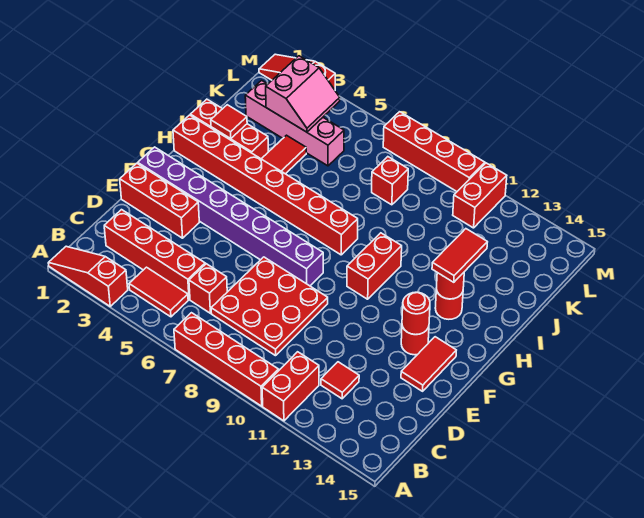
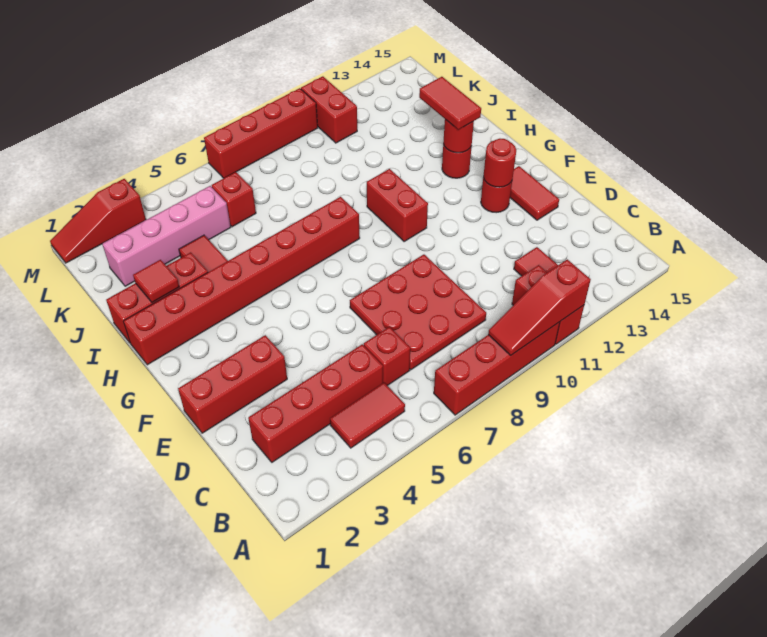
red slope A1:A3 level 1 top 3 -> red slope A9:A11 level 2 top 11
purple brick F1:F8 level 1 -> none
pink slope K3:L4 level 2 top 3 -> none
red brick K8 level 1 -> red brick K6 level 1

